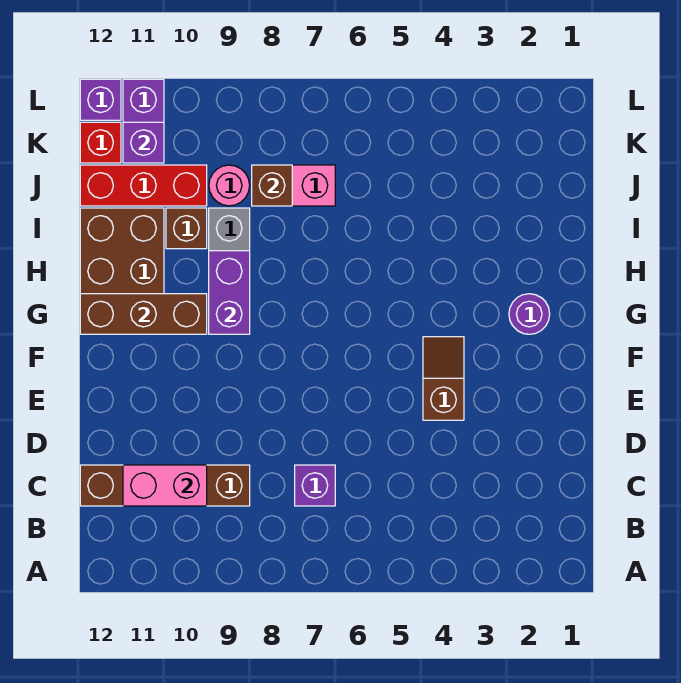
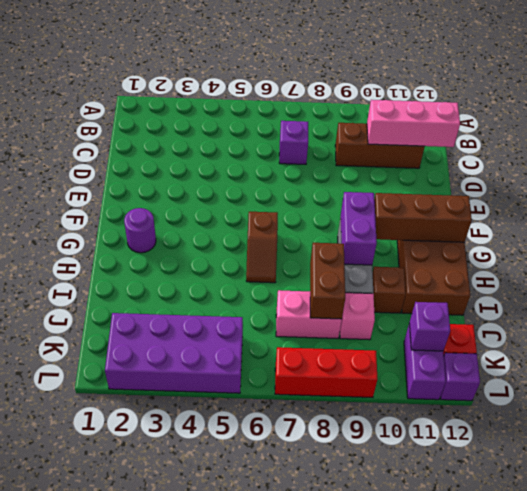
brown brick C9:C12 level 1 -> brown brick C9:C11 level 1
pink brick C10:C11 level 2 -> pink brick C10:C12 level 2
brown slope E4:F4 level 1 top E -> brown slope G6:H6 level 1 top G
brown brick J8 level 2 -> brown brick I8:J8 level 2
pink round brick J9 level 1 -> pink brick J9 level 1
red brick J10:J12 level 1 -> red brick L7:L9 level 1
none -> purple brick K2:L5 level 1

